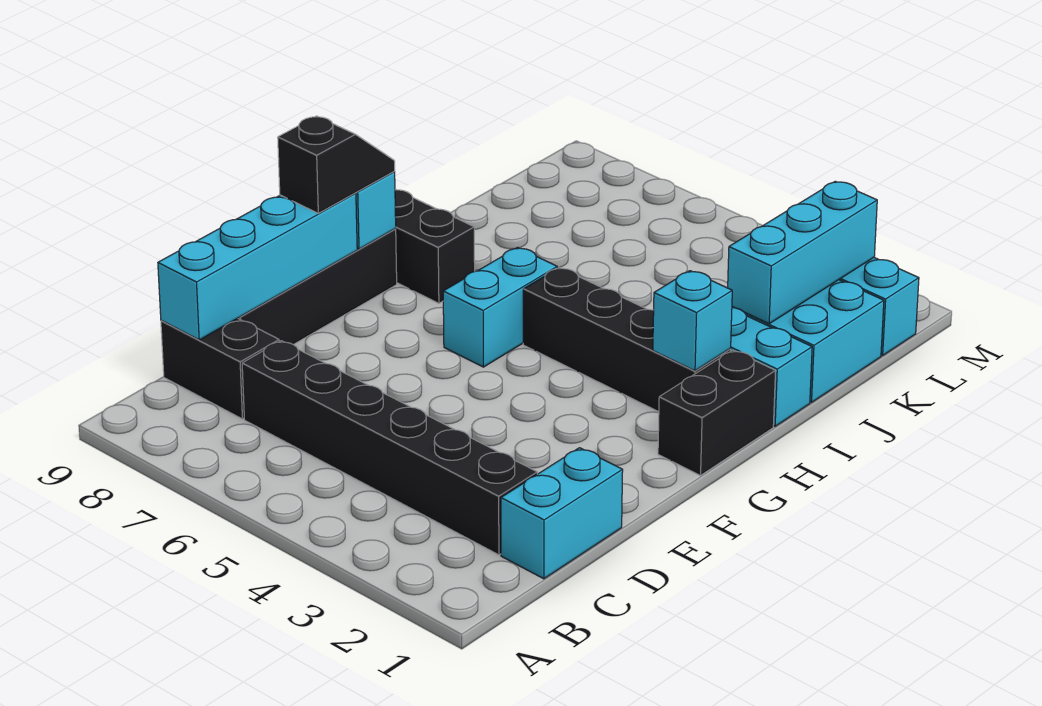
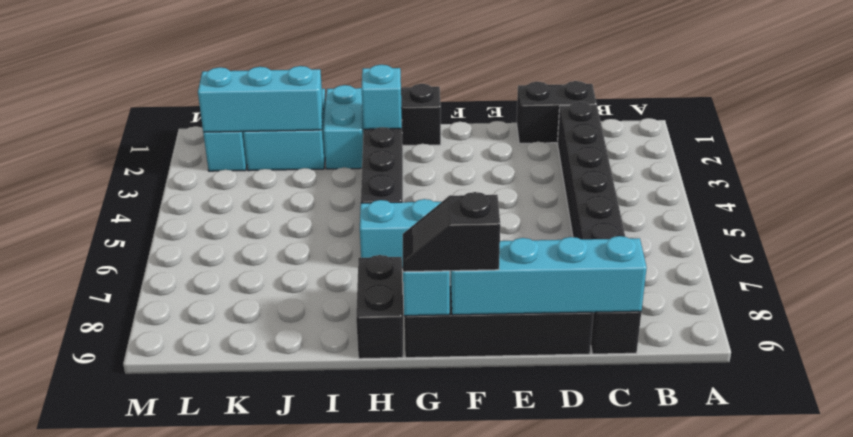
cyan brick C1:D1 level 1 -> black brick C1:D1 level 1

